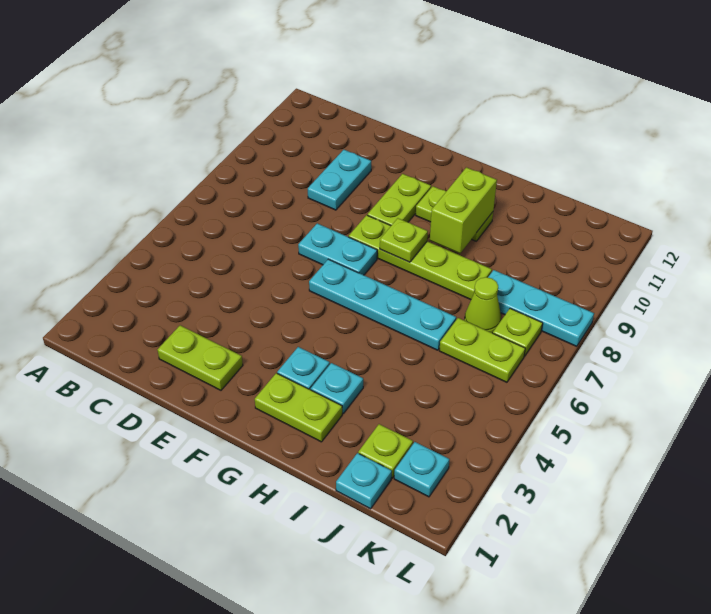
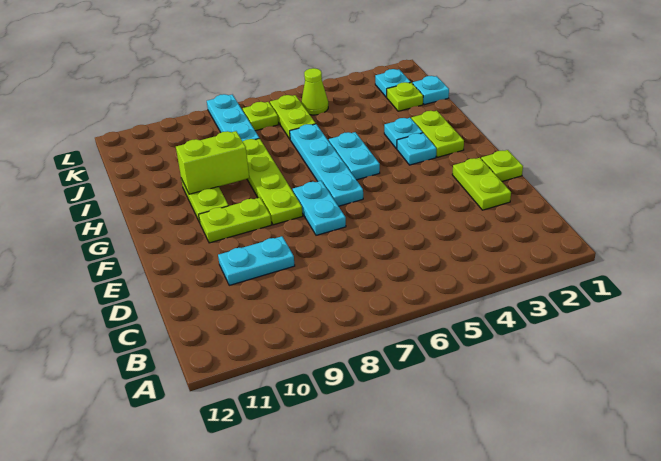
none -> cyan plate G5:H5 level 1
lime plate G8 level 2 -> lime plate E1 level 1
lime cone J7 level 1 -> lime cone K5 level 1

